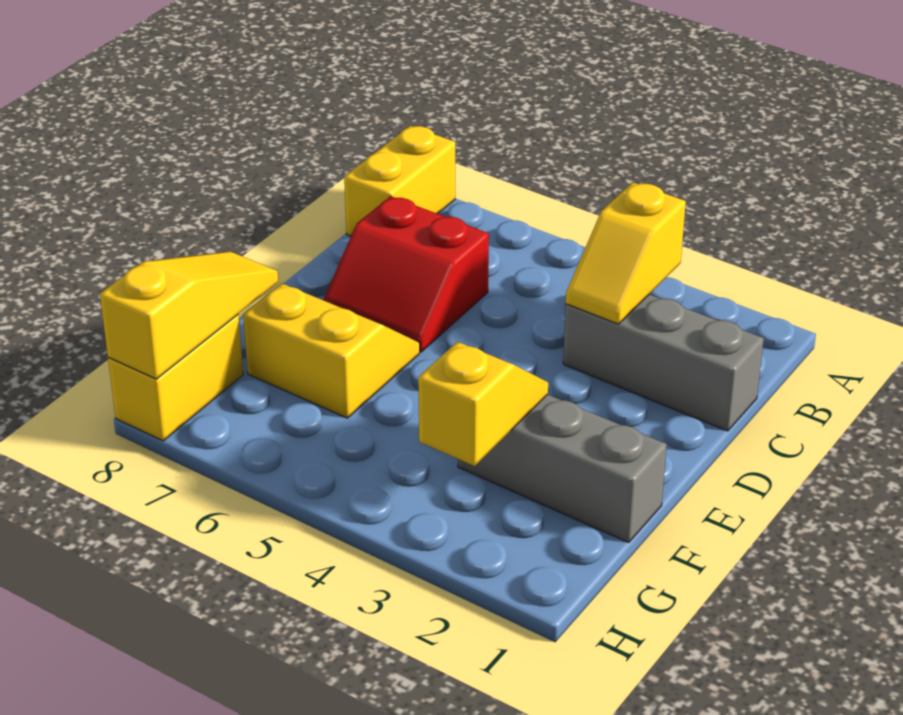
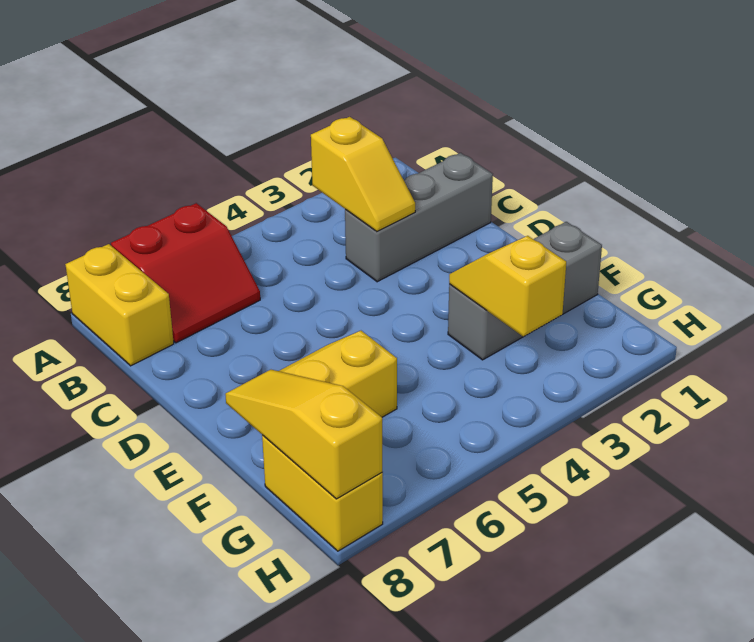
red slope C6:D7 level 1 top C -> red slope A6:B7 level 1 top A

